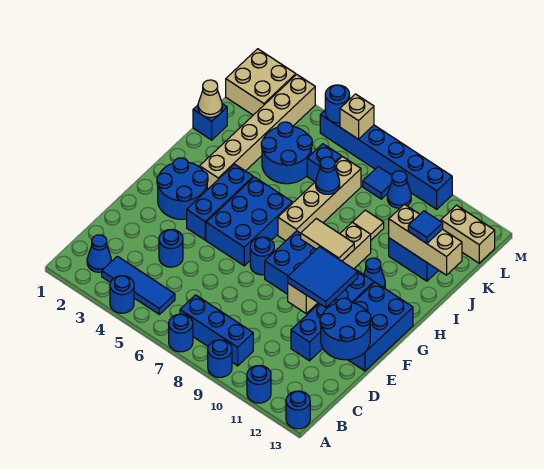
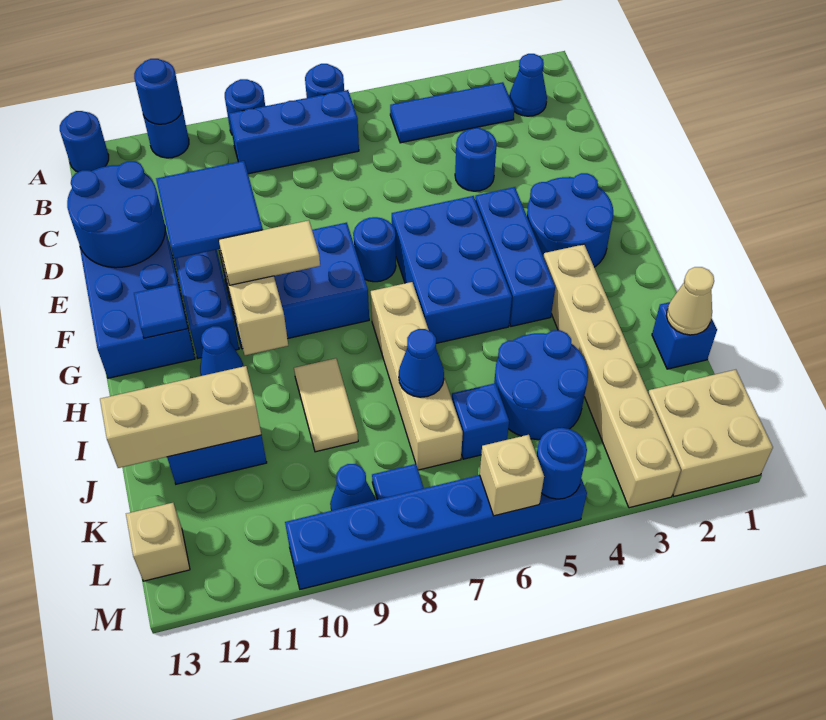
blue round brick A4 level 1 -> blue round brick A11 level 2
blue tile J12 level 3 -> blue tile G12 level 2
tan brick L12:L13 level 1 -> tan brick L13 level 1

